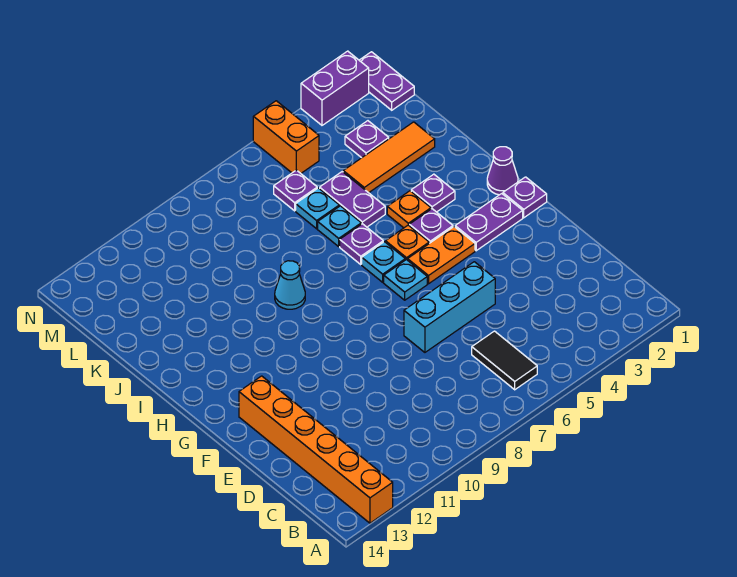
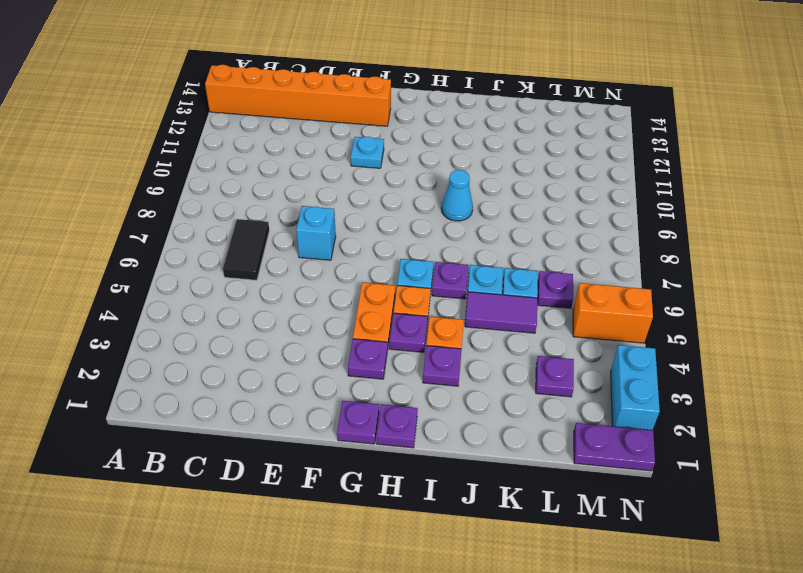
black tile B6:C6 level 1 -> black tile C6:C7 level 1
cyan brick E5:E7 level 1 -> cyan brick E7 level 1
purple plate G2:G3 level 1 -> purple plate G3 level 1
cyan plate G6 level 1 -> cyan plate F11 level 1
purple cone H1 level 1 -> purple plate H1 level 1
purple plate J5:K5 level 1 -> purple tile J5:K5 level 1
orange tile K2:K4 level 1 -> none
purple brick N2:N3 level 1 -> cyan brick N2:N3 level 1

